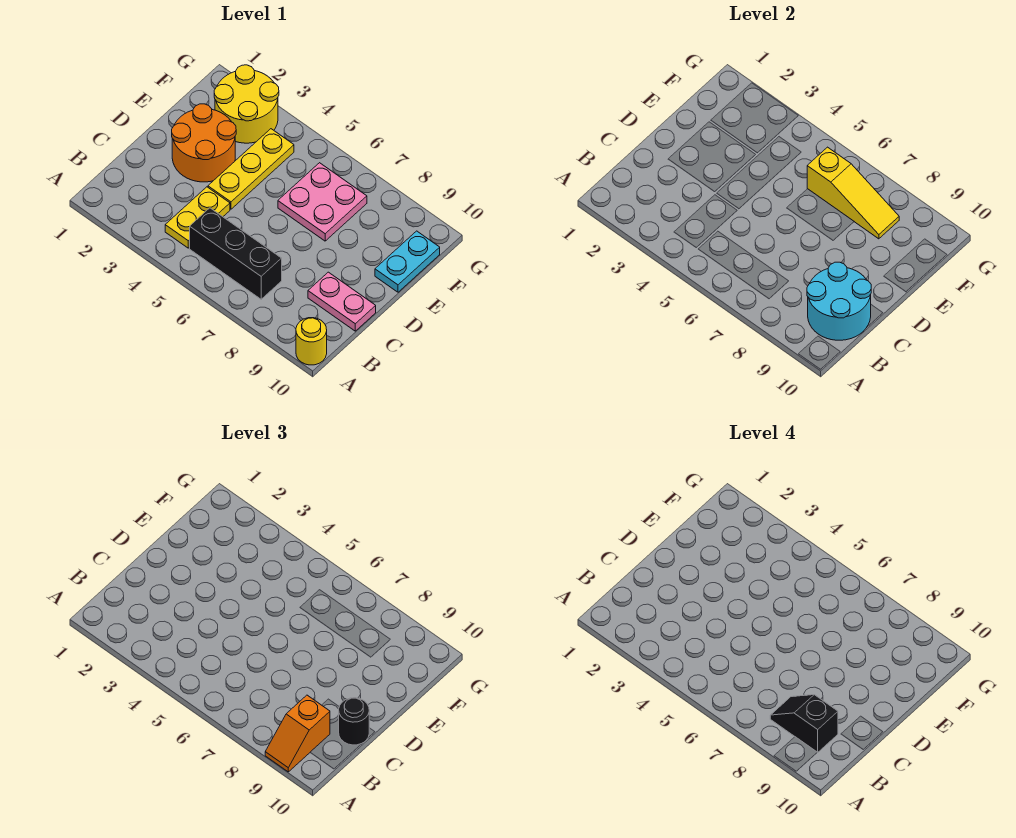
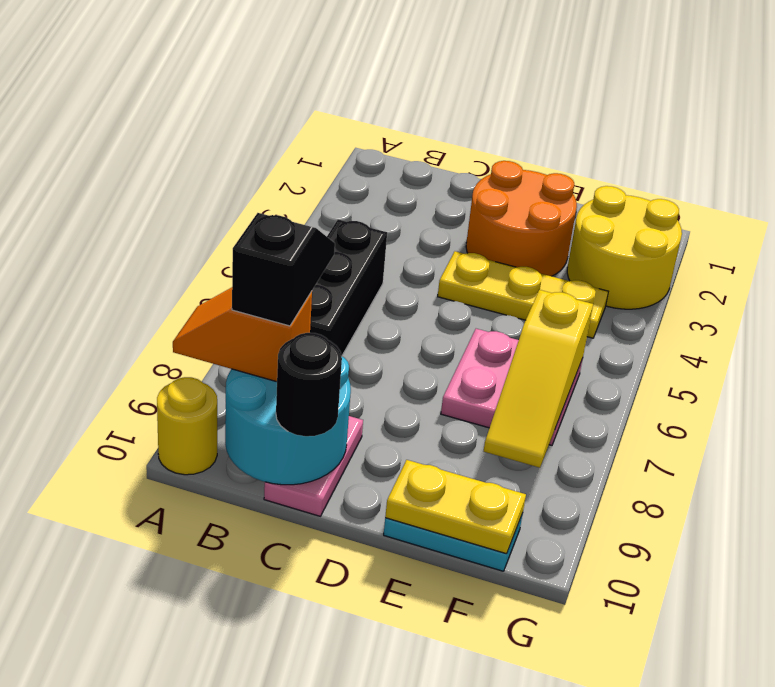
yellow plate B4:C4 level 1 -> yellow plate E10:F10 level 2

